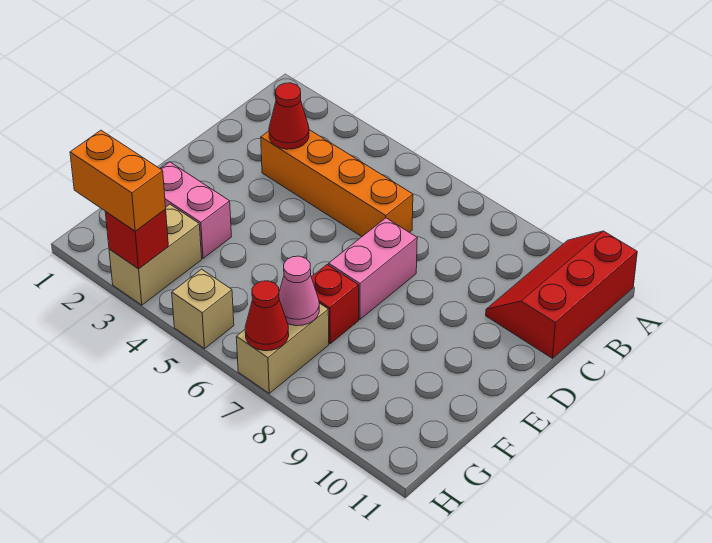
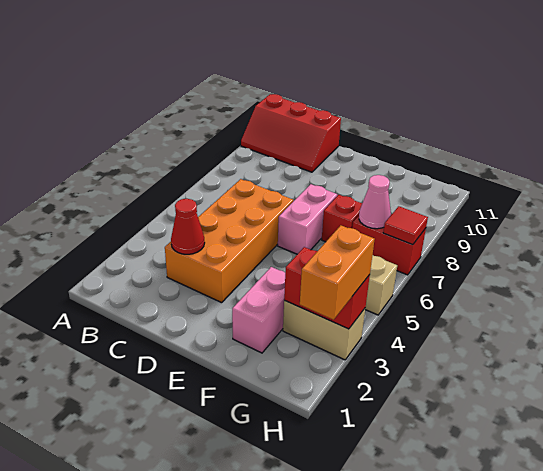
orange brick C3:C6 level 1 -> orange brick C3:D6 level 1
pink brick D7:E7 level 1 -> pink brick E6:E7 level 1
tan brick G7:H7 level 1 -> red brick G7:H7 level 1
red brick H3 level 2 -> red brick G3:H3 level 2
red cone H7 level 2 -> red tile H7 level 2

